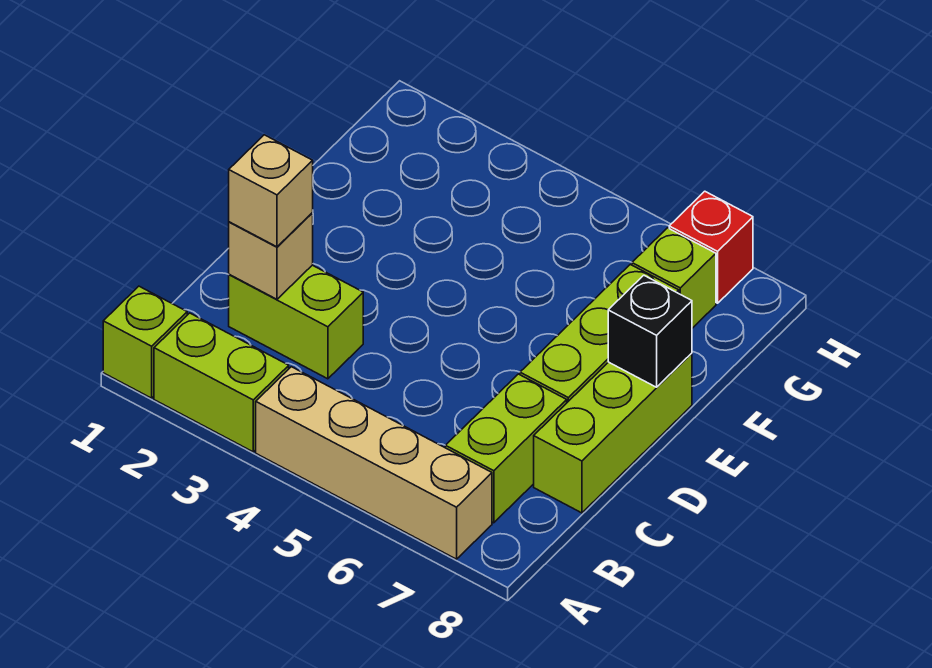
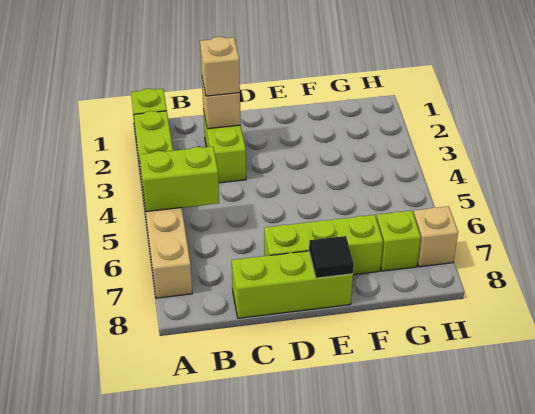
lime brick B7:C7 level 1 -> lime brick A5:B5 level 2
black brick E8 level 2 -> black tile E8 level 2
red brick H7 level 1 -> tan brick H7 level 1

